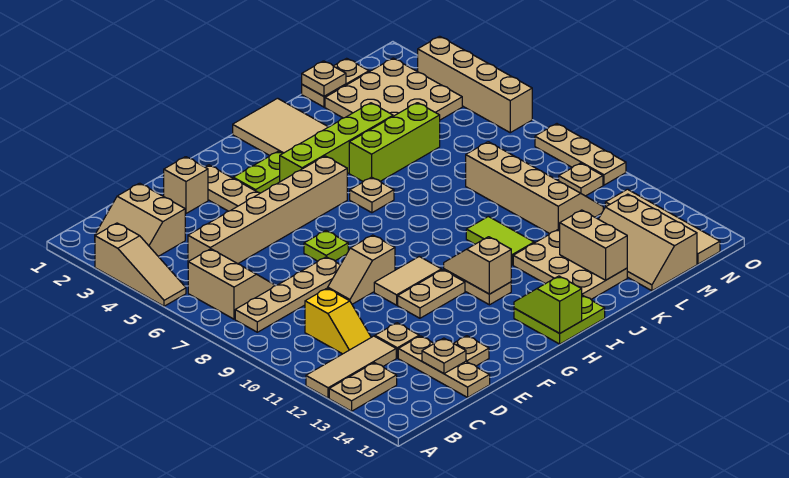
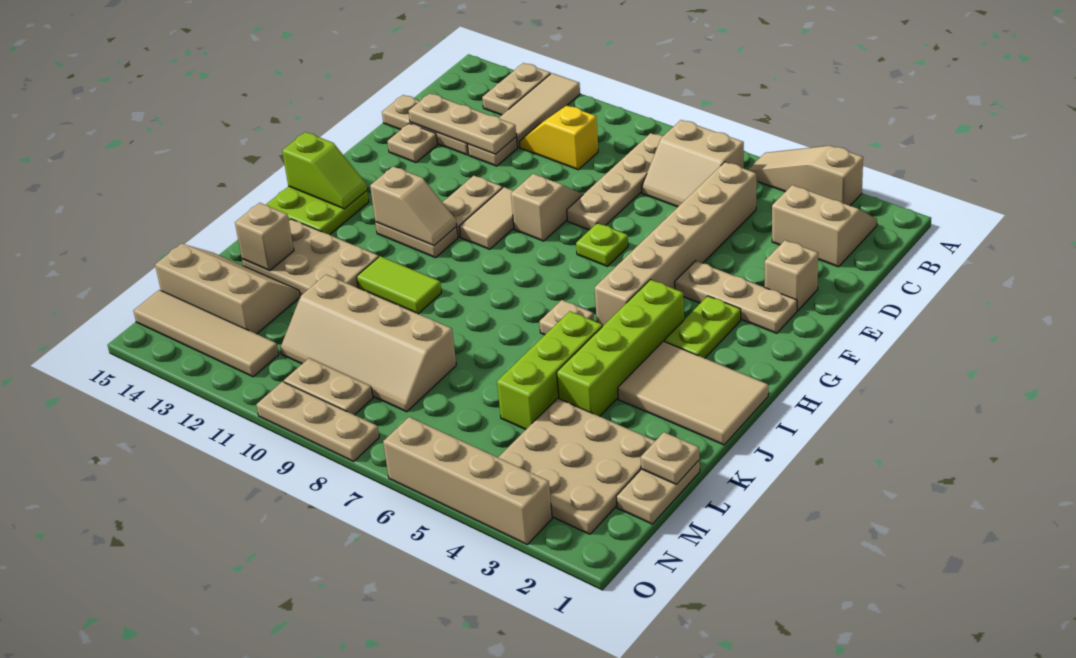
tan plate D14 level 2 -> tan plate D12:D14 level 2
tan brick K13:K14 level 2 -> tan brick K14 level 2
tan plate N10 level 1 -> tan plate N9:N10 level 1

